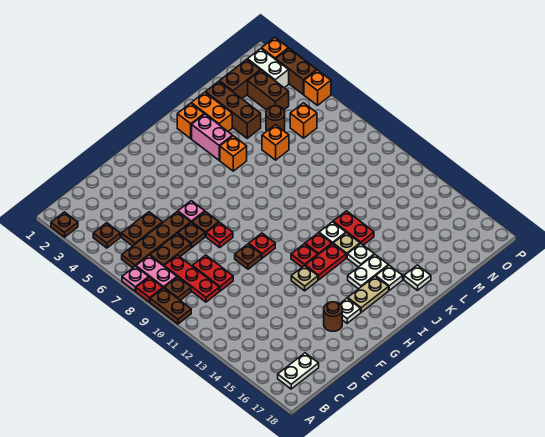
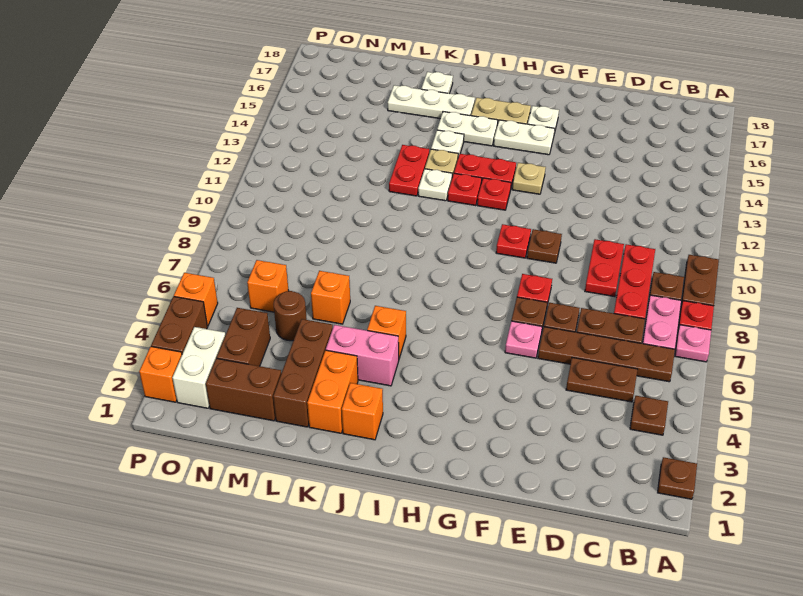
white plate B17:C17 level 1 -> white plate G15:H15 level 1
brown round brick F16 level 1 -> none
pink brick J3:J4 level 1 -> pink brick J4:K4 level 1
white plate J16 level 1 -> white plate J16:L16 level 1

